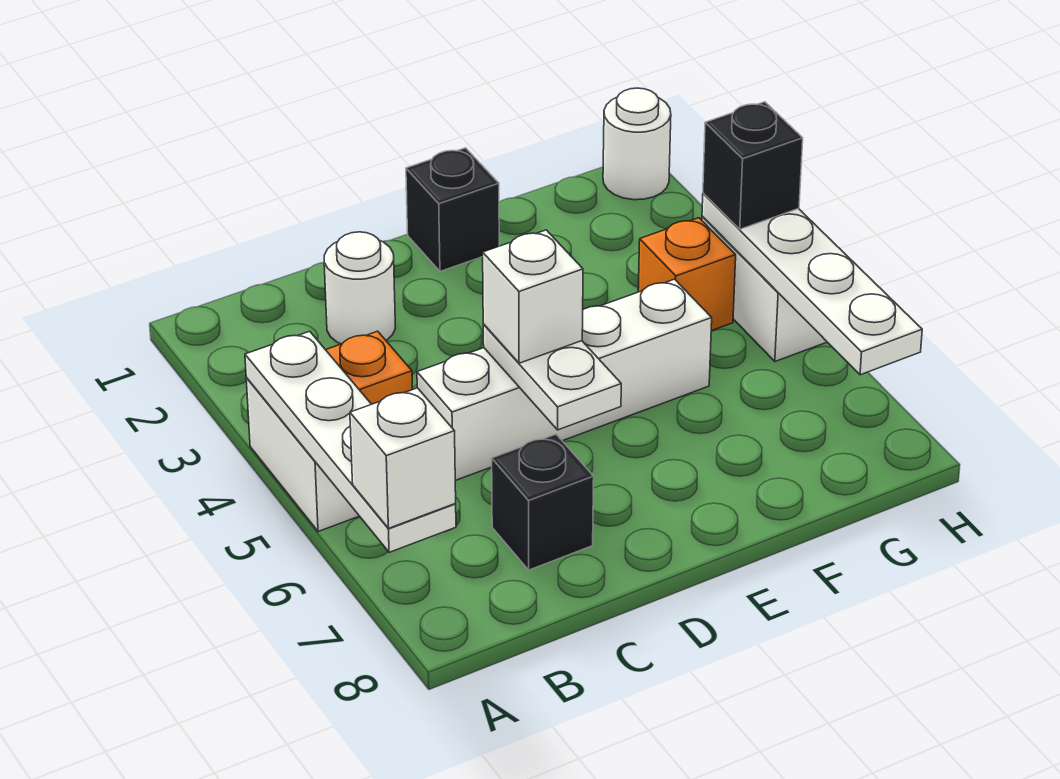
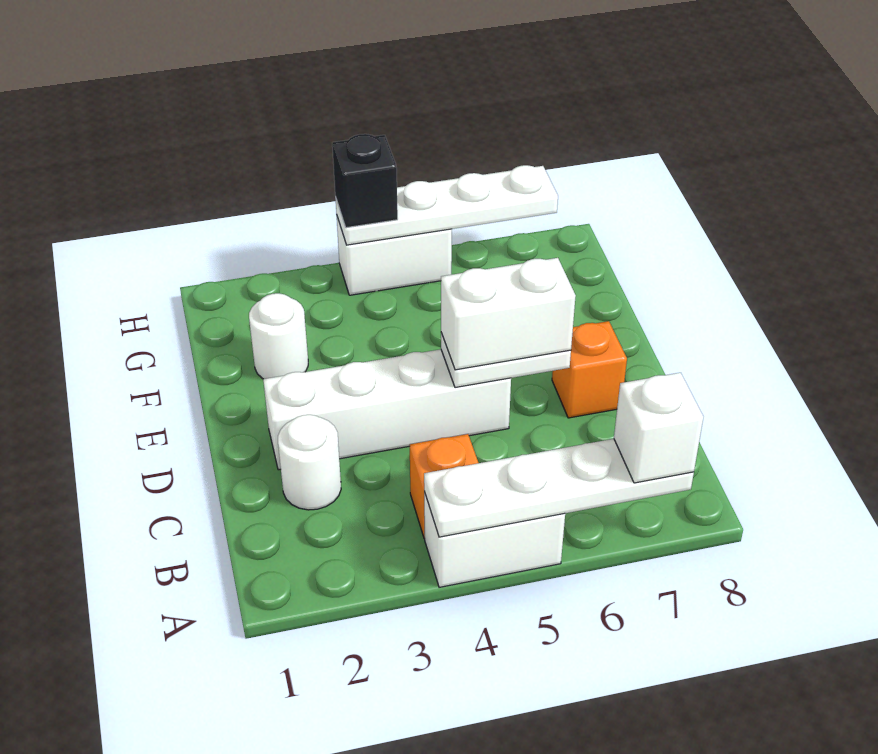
white brick C5:F5 level 1 -> white brick D2:D5 level 1
black brick C7 level 1 -> none
white brick D5 level 3 -> white brick D5:D6 level 3
black brick E1 level 1 -> none
orange brick G4 level 1 -> orange brick D7 level 1
white round brick H1 level 1 -> white round brick F2 level 1

